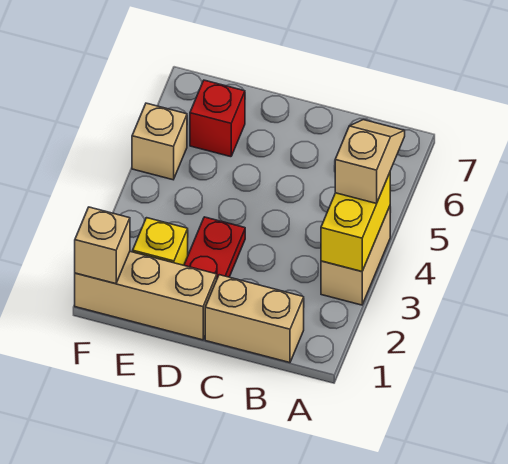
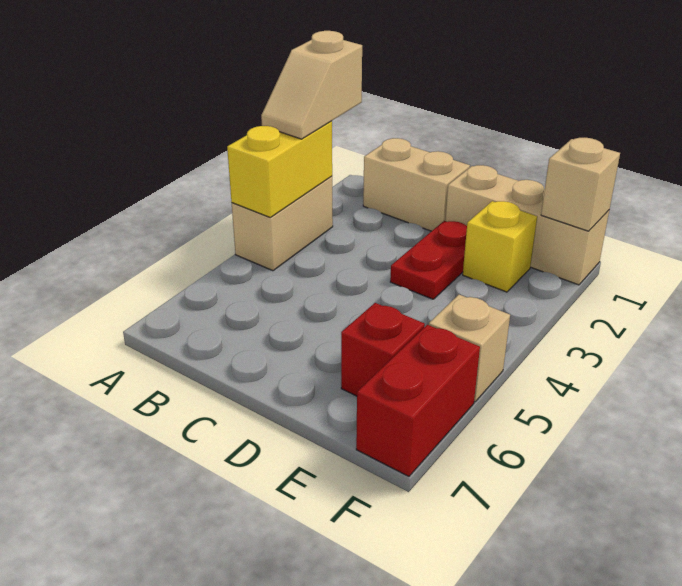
tan slope A4:A5 level 3 top 4 -> tan slope A2:A3 level 3 top 2
none -> red brick F6:F7 level 1

